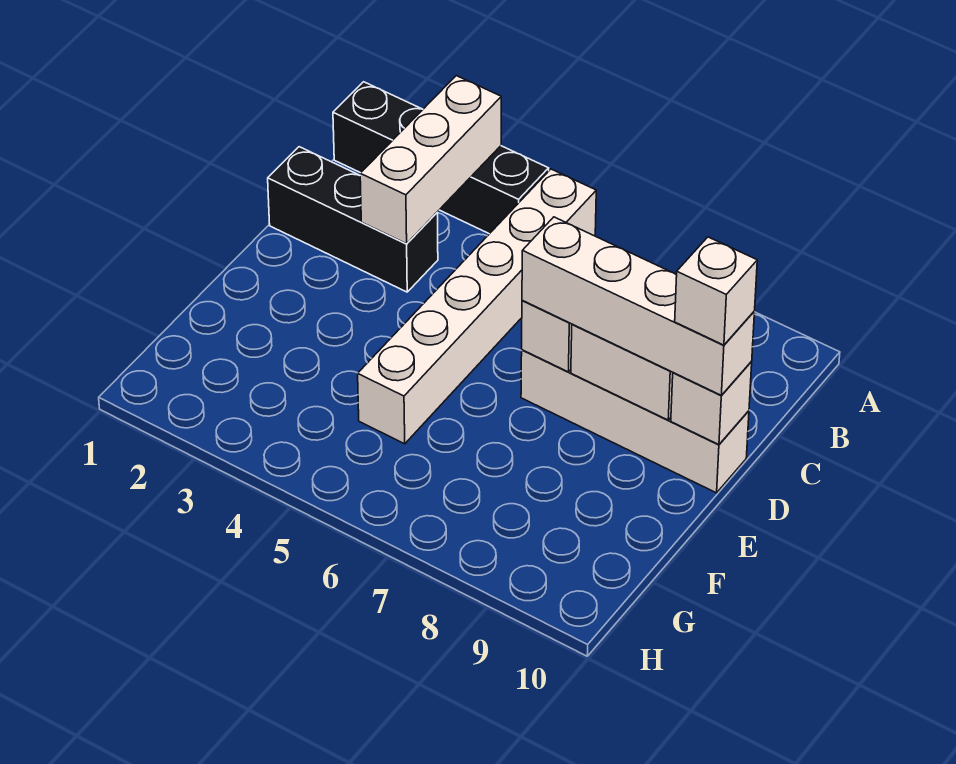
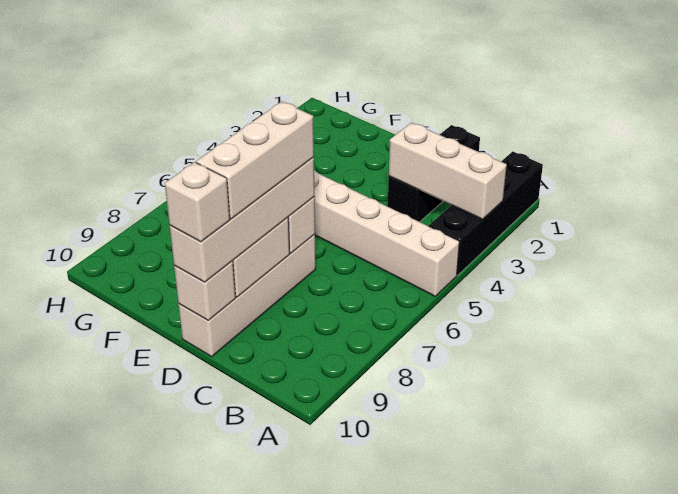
none -> white brick D7:D9 level 4

